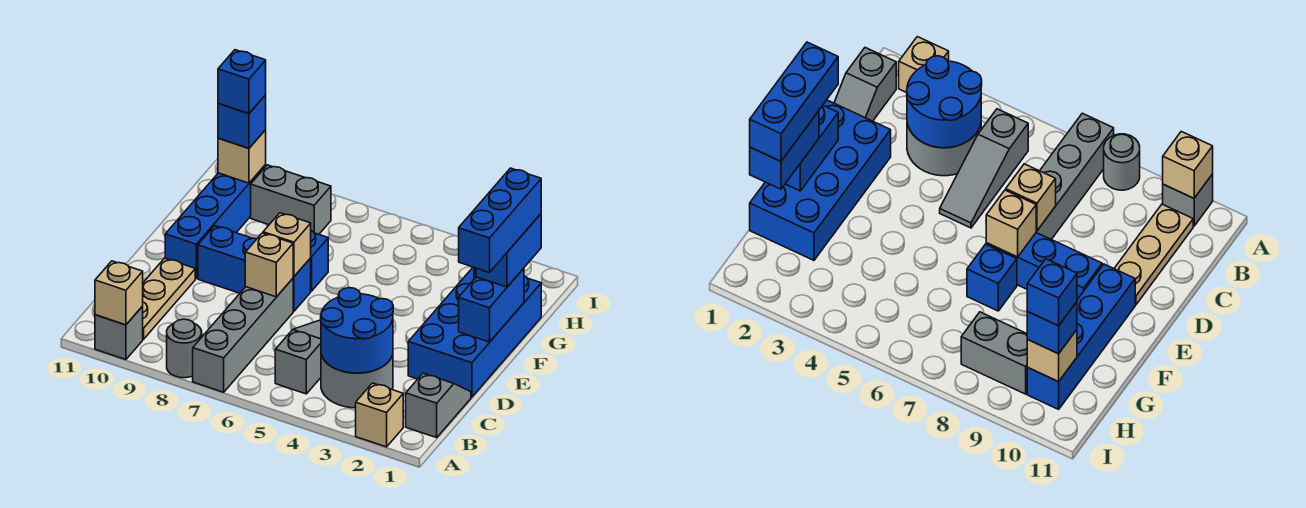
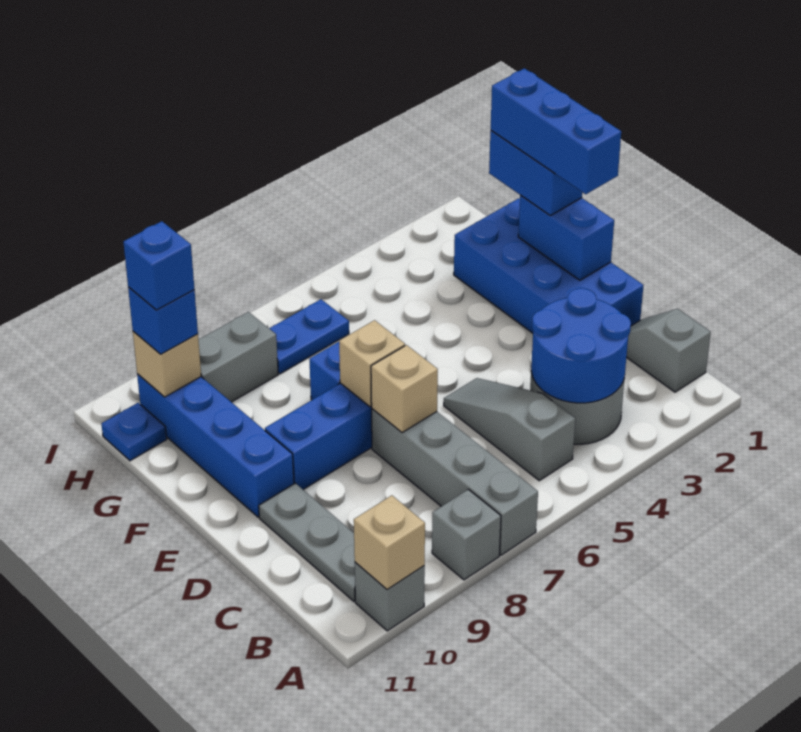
tan brick A2 level 1 -> none
grey round brick A8 level 1 -> grey brick A8 level 1
tan plate B10:D10 level 1 -> grey plate B10:D10 level 1
none -> blue plate H6:H7 level 1
none -> blue plate H11 level 1

